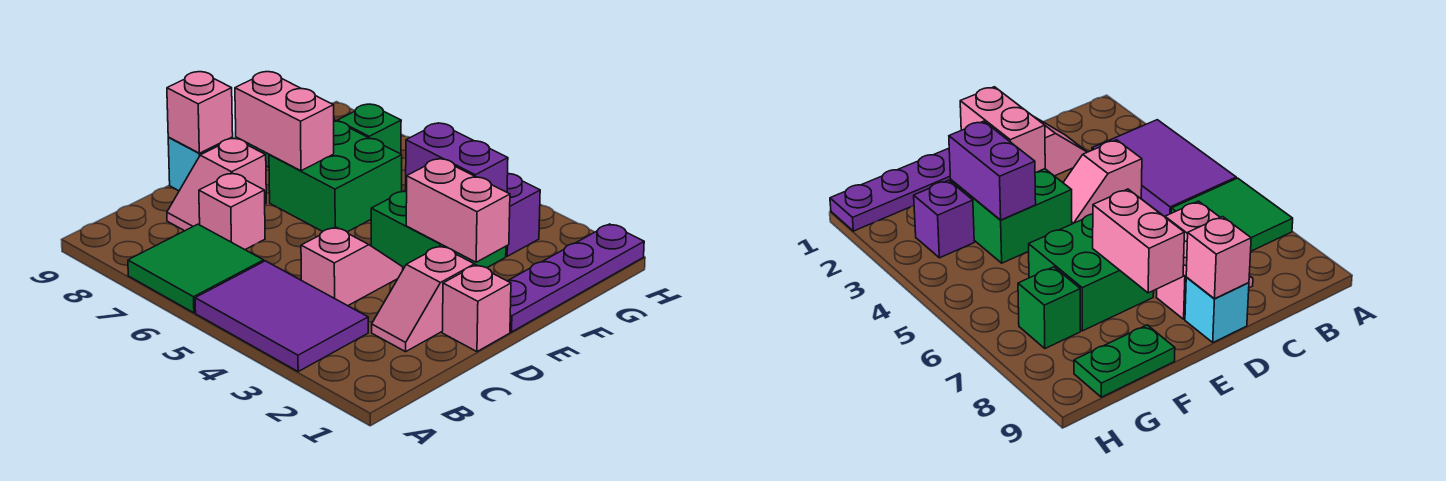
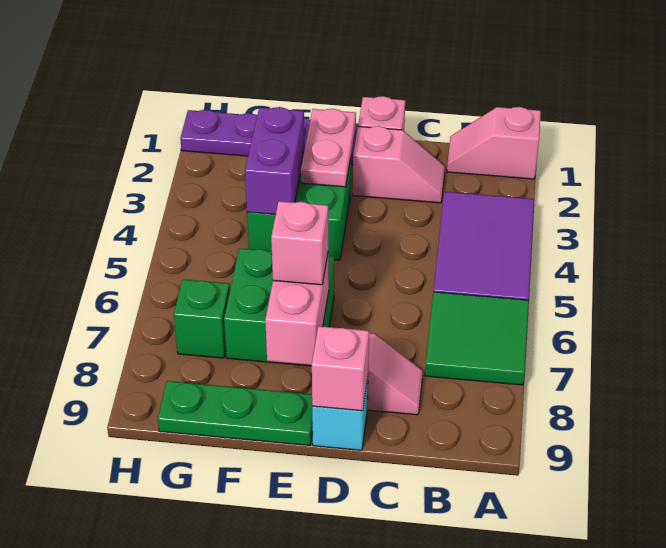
pink slope C4:D4 level 1 top C -> pink slope A1:B1 level 1 top A
pink brick C7 level 1 -> pink brick E7 level 3
pink brick E2:E3 level 2 -> pink plate E2:E3 level 2
green plate F9:G9 level 1 -> green plate E9:G9 level 1
purple brick G3 level 1 -> none

